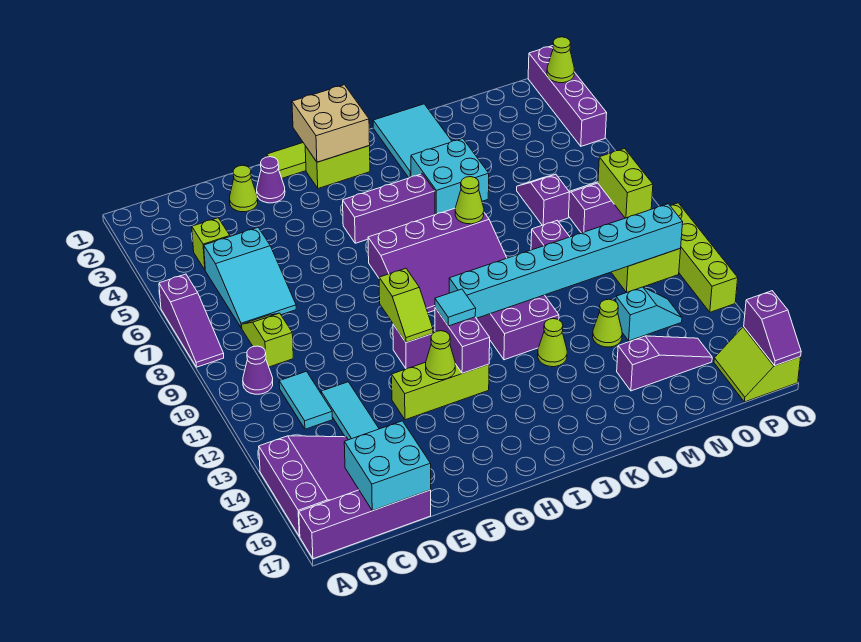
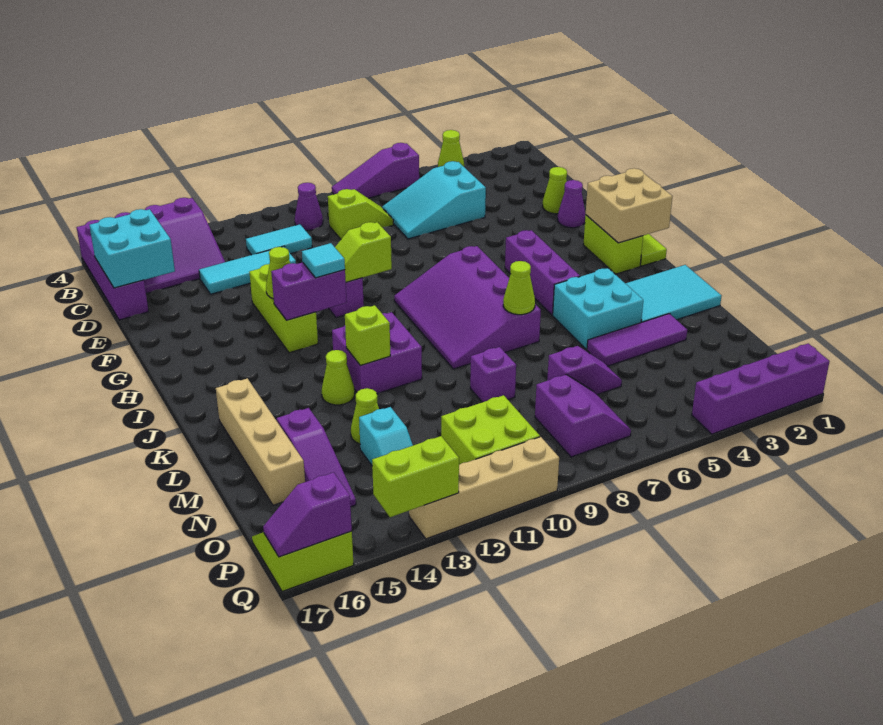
lime brick C4 level 1 -> lime brick K12 level 2
cyan brick I11:P11 level 2 -> none
none -> tan brick K16:N16 level 1
none -> purple tile M3:M5 level 1
lime brick P8:P9 level 2 -> lime brick Q13:Q14 level 2
lime cone Q2 level 2 -> lime cone A4 level 1
lime brick Q10:Q13 level 1 -> tan brick Q10:Q13 level 1

